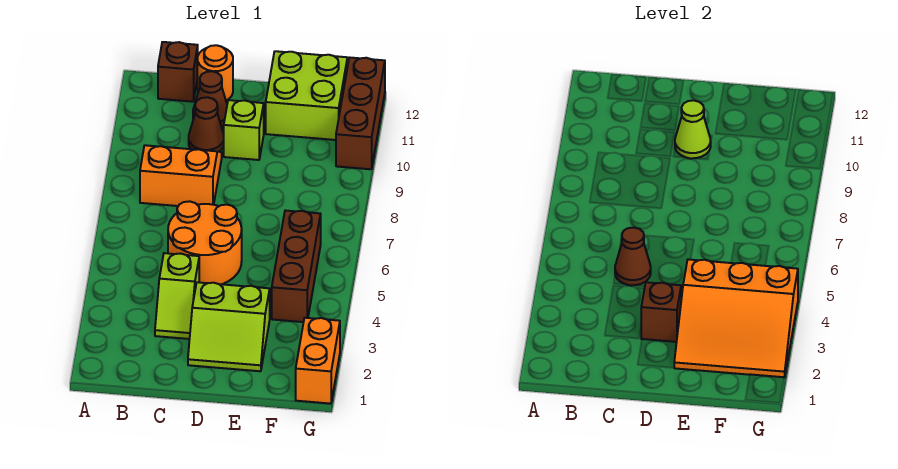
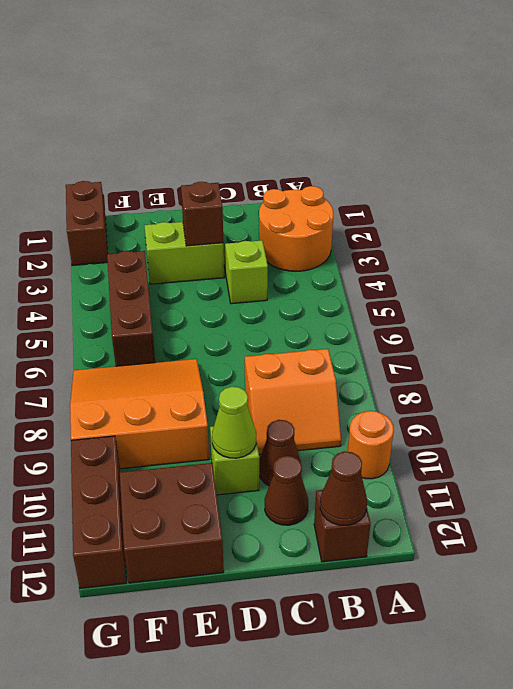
orange round brick C5:D6 level 1 -> orange round brick A2:B3 level 1
brown cone C5 level 2 -> brown cone B12 level 2
orange round brick C12 level 1 -> orange round brick A10 level 1
orange slope E2:G4 level 2 top 4 -> orange slope E7:G9 level 1 top 9
lime brick E11:F12 level 1 -> brown brick E11:F12 level 1
orange brick G1:G2 level 1 -> brown brick G1:G2 level 1

